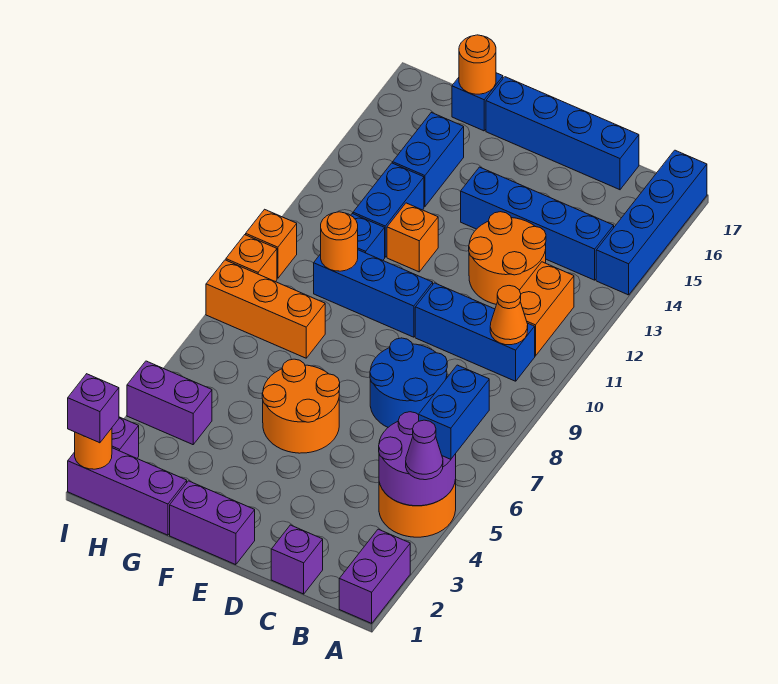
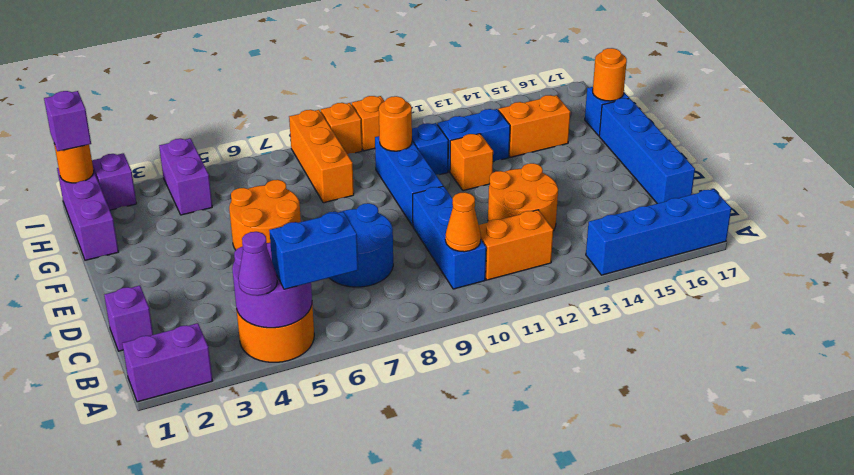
blue brick B14:E14 level 1 -> none
purple brick E1:F1 level 1 -> none
blue brick G14:G15 level 1 -> orange brick G14:G15 level 1

